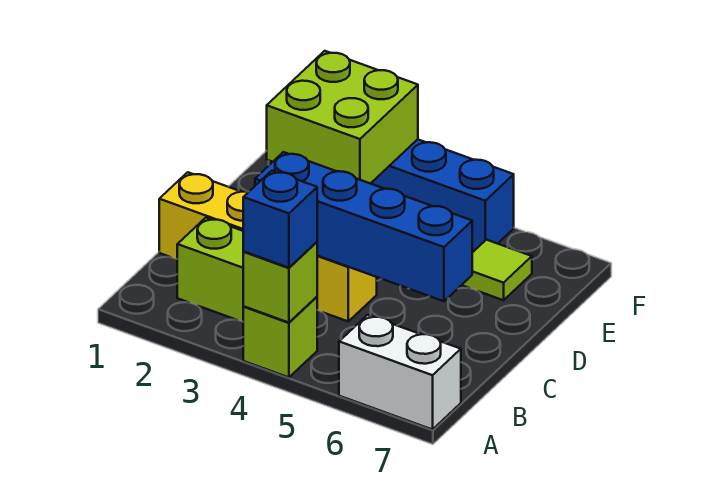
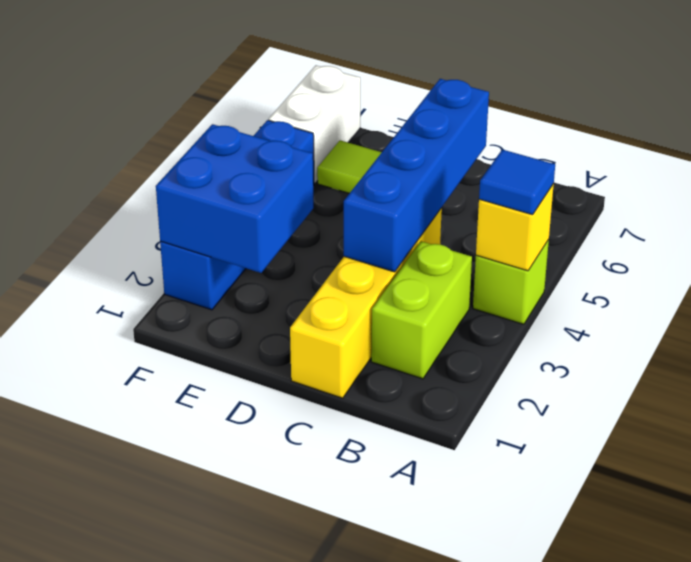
lime brick A4 level 2 -> yellow brick A4 level 2
blue brick A4 level 3 -> blue tile A4 level 3
white brick A6:A7 level 1 -> white brick F6:F7 level 1
lime brick E2:F3 level 2 -> blue brick E2:F3 level 2

